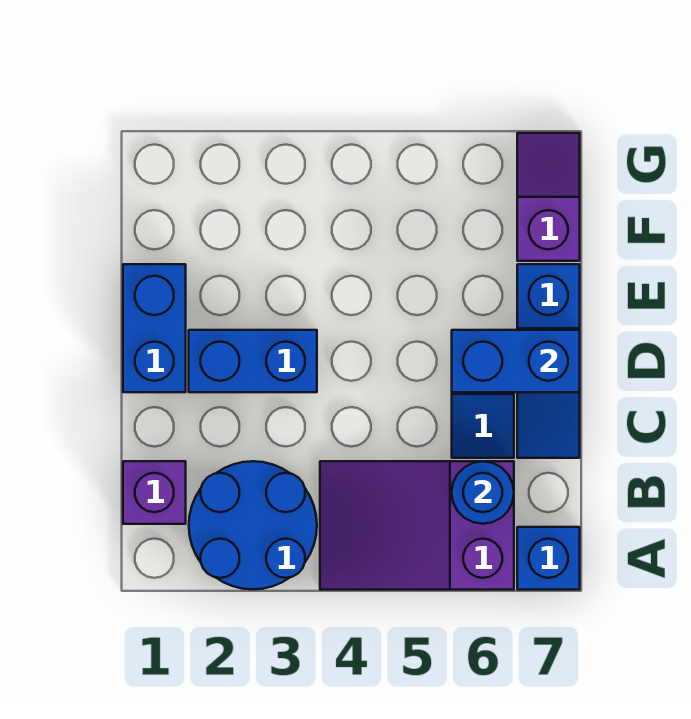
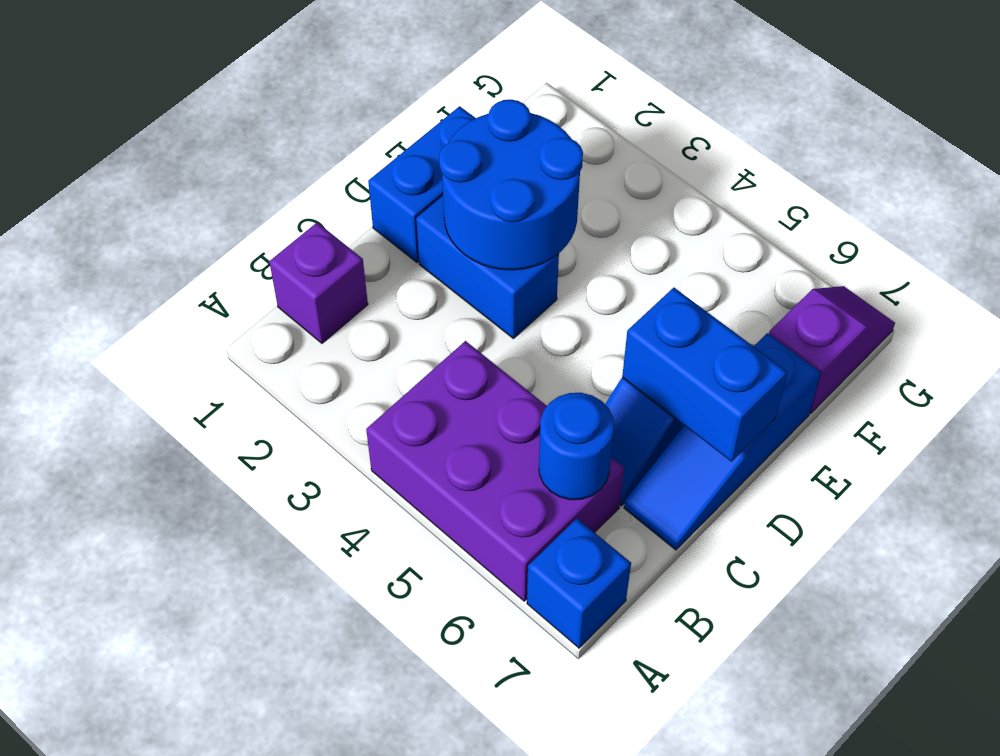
blue round brick A2:B3 level 1 -> blue round brick D2:E3 level 2
purple slope A4:B6 level 1 top 6 -> purple brick A4:B6 level 1

